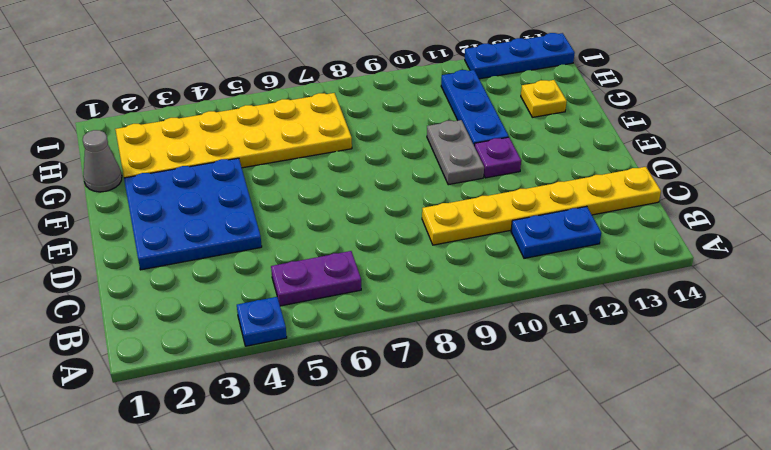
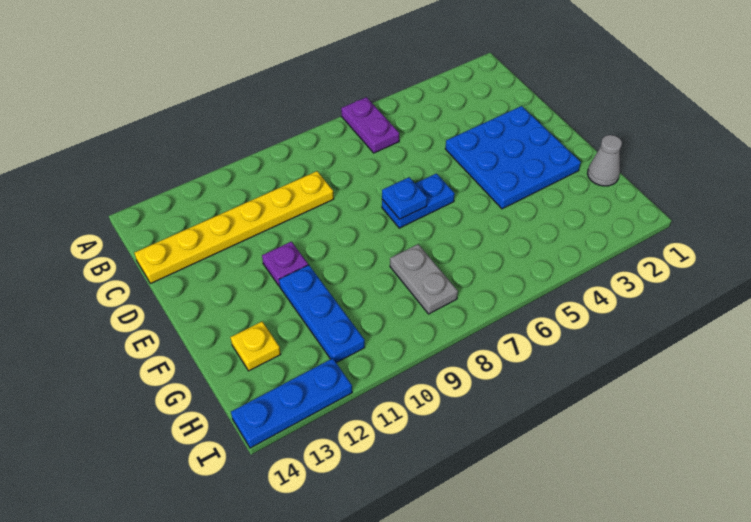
blue plate A4 level 1 -> blue plate E7 level 2
purple plate B5:B6 level 1 -> purple plate A6:B6 level 1
blue plate B11:B12 level 1 -> blue plate E6:E7 level 1
grey plate E10:F10 level 1 -> grey plate G8:H8 level 1
yellow plate G2:H7 level 1 -> none

